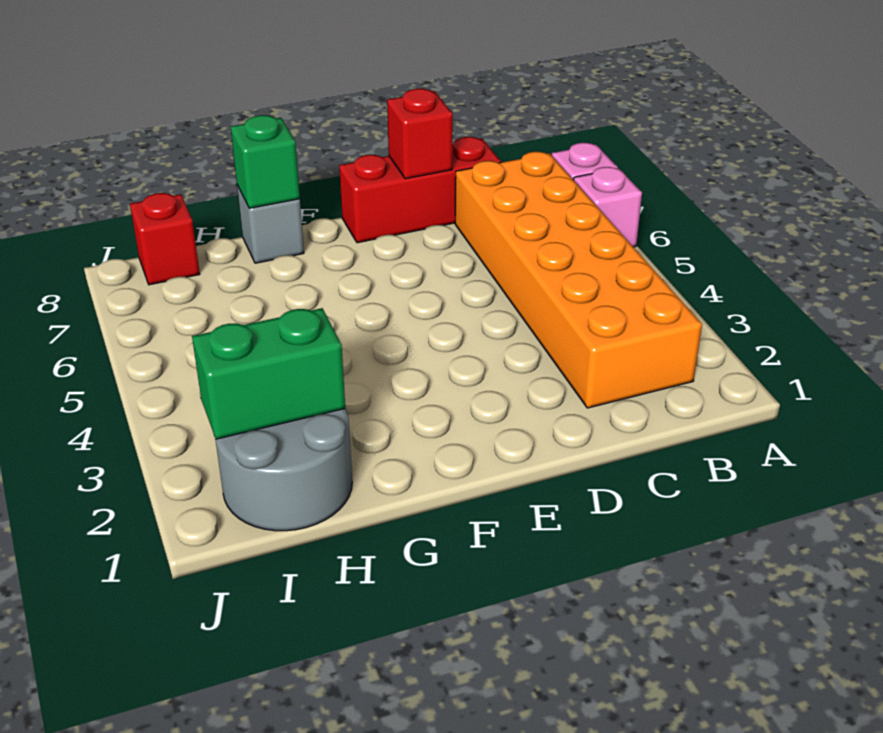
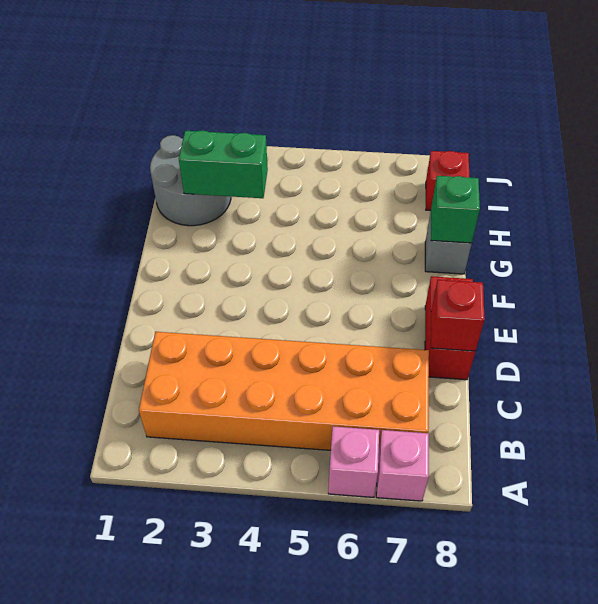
red brick C8:E8 level 1 -> red brick D8:E8 level 1
green brick H2:I2 level 2 -> green brick H2:H3 level 2

